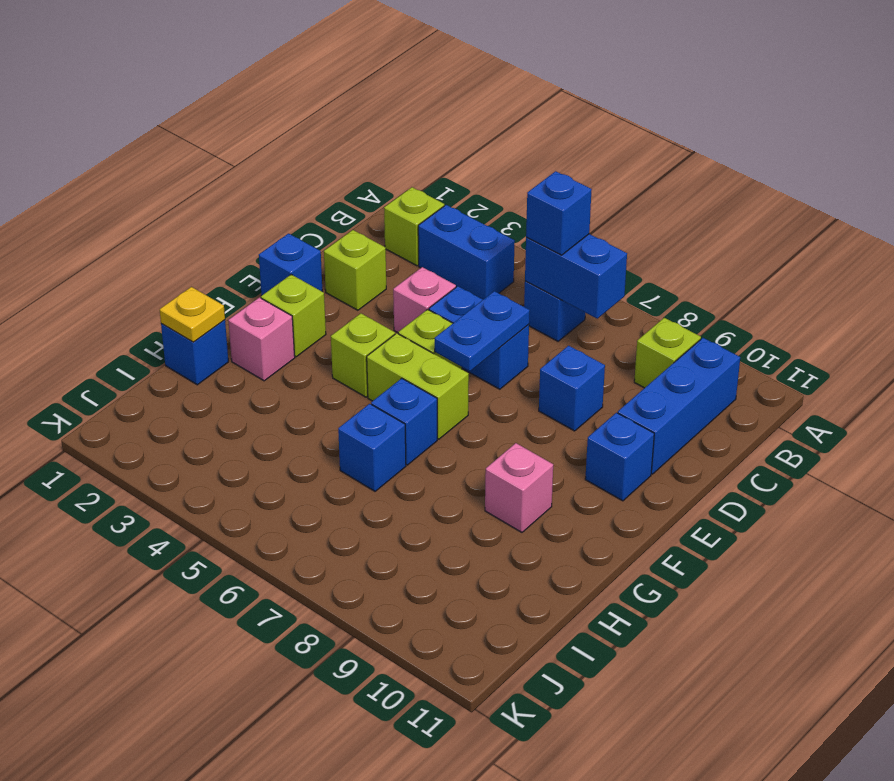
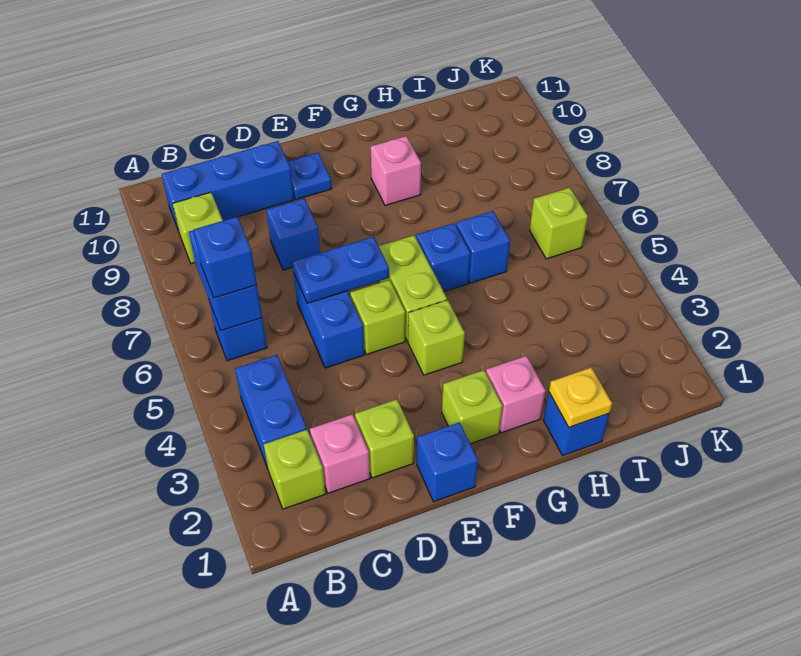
pink brick D4 level 1 -> pink brick C2 level 1
blue brick E10 level 1 -> blue plate E10 level 1
none -> lime brick J6 level 1

